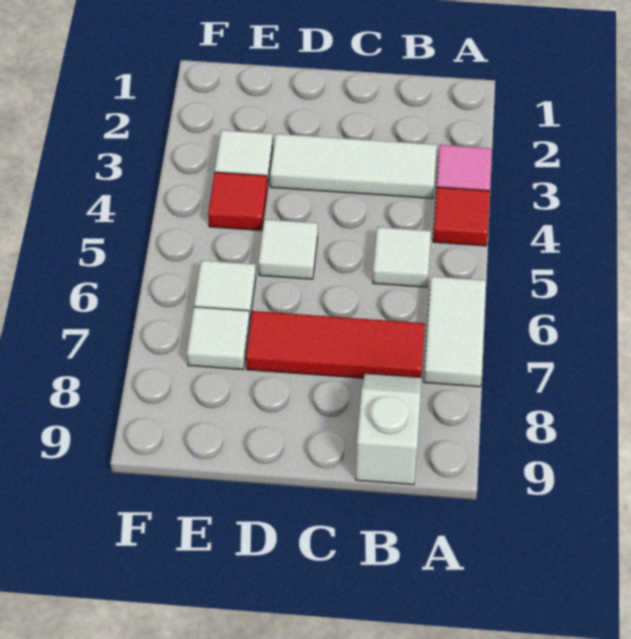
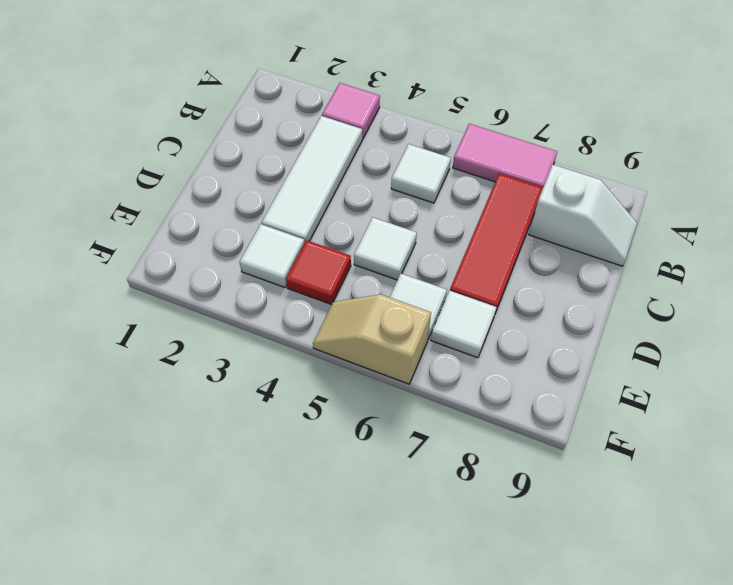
red tile A4 level 1 -> none
white tile A6:A7 level 1 -> pink tile A6:A7 level 1
white slope B8:B9 level 1 top 9 -> white slope B8:B9 level 1 top 8
none -> tan slope F5:F6 level 1 top 6

